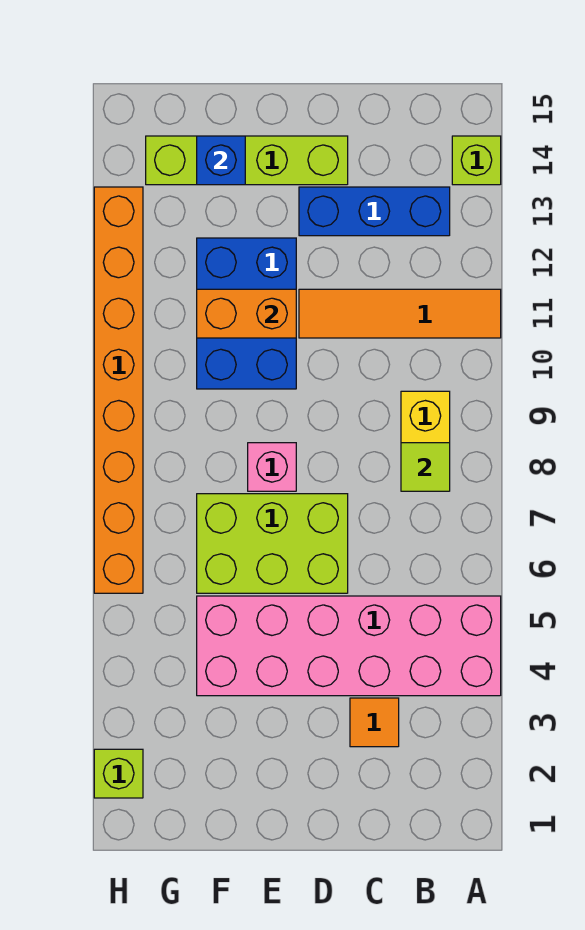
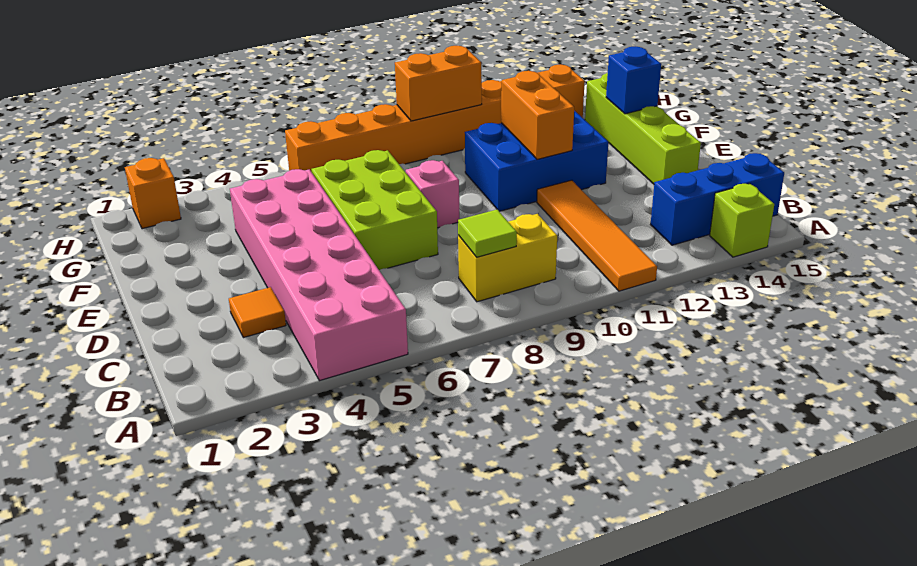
blue brick B13:D13 level 1 -> blue brick B13:B15 level 1
lime brick H2 level 1 -> orange brick H2 level 1
none -> orange brick H9:H10 level 2

